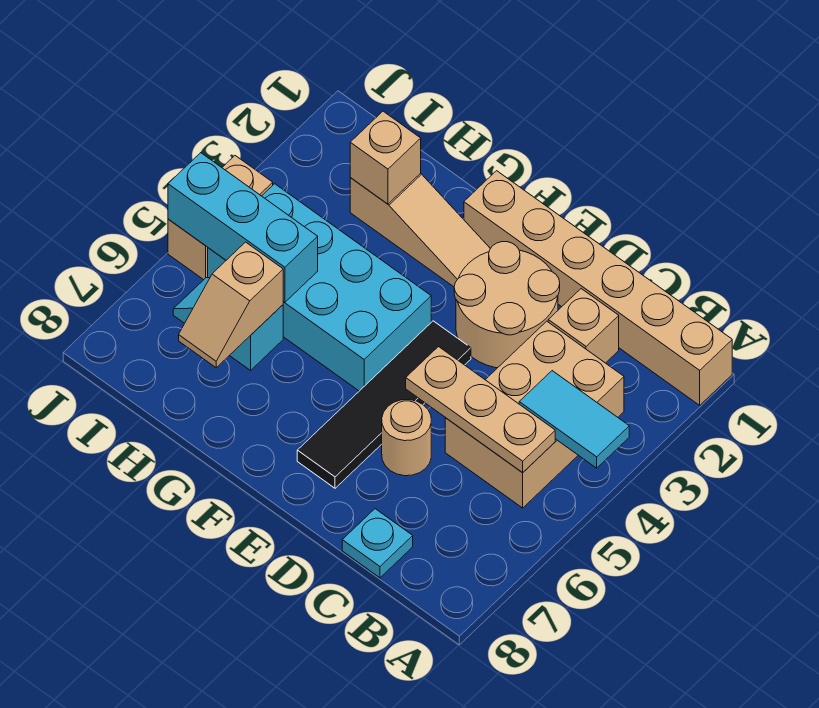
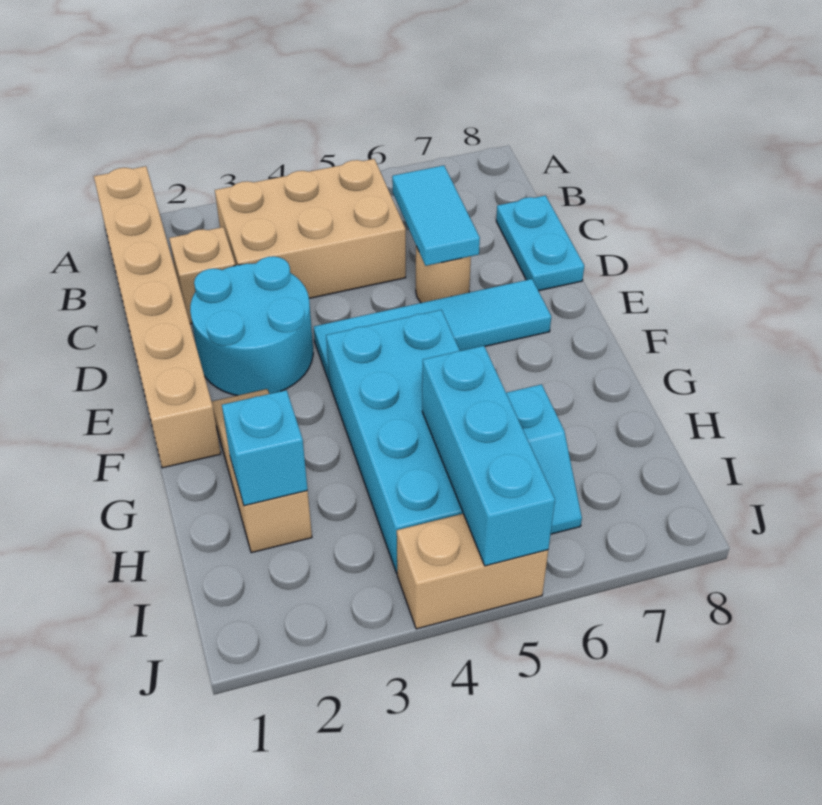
cyan tile A4:B4 level 2 -> cyan tile C6:D6 level 2
tan plate B5:D5 level 2 -> none
cyan plate C8 level 1 -> cyan plate C8:D8 level 1
tan round brick D2:E3 level 1 -> cyan round brick D2:E3 level 1
black tile E4:E7 level 1 -> cyan tile E4:E7 level 1
tan brick H2 level 2 -> cyan brick H2 level 2
tan slope H6:H7 level 2 top 6 -> none

